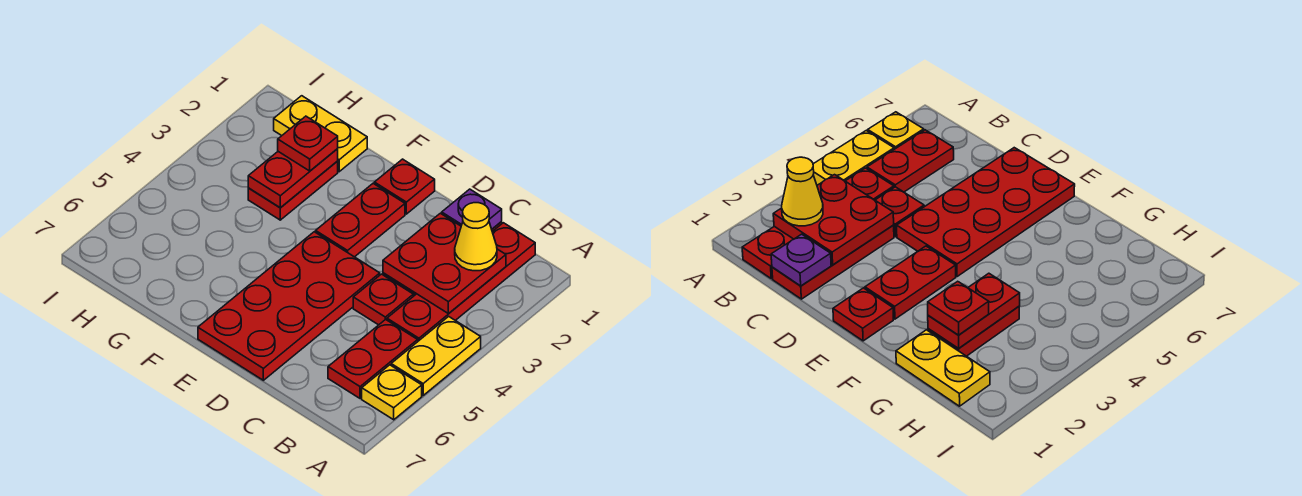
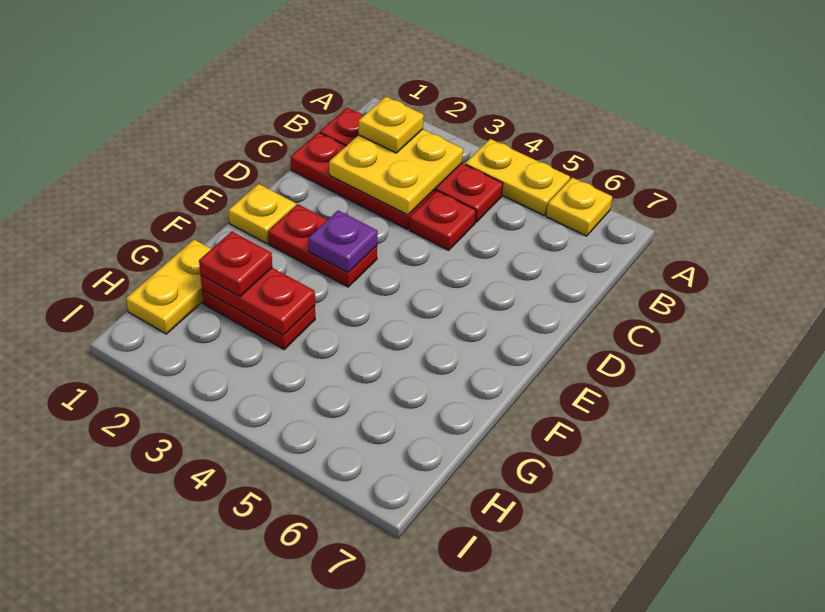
red plate B2:C3 level 2 -> yellow plate B2:C3 level 2
yellow cone B2 level 3 -> yellow plate B2 level 3
red plate B5:B6 level 1 -> none
purple plate C1 level 2 -> purple plate E3 level 2
red plate D4:E7 level 1 -> none
red plate E1 level 1 -> yellow plate E1 level 1

